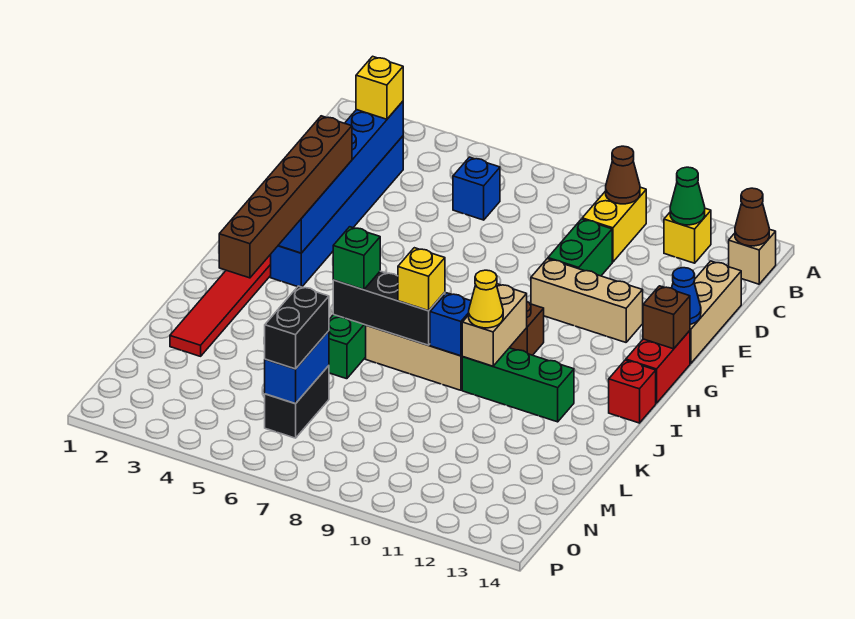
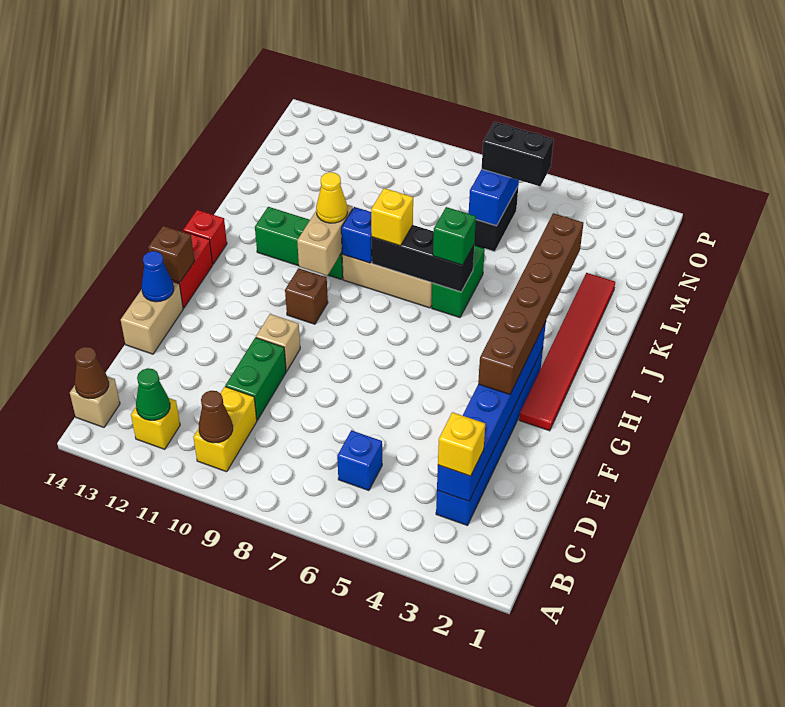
tan brick D14:F14 level 1 -> tan brick E14:F14 level 1
tan brick F10:F12 level 1 -> tan brick F10 level 1
black brick M6:N6 level 3 -> black brick N5:N6 level 3

